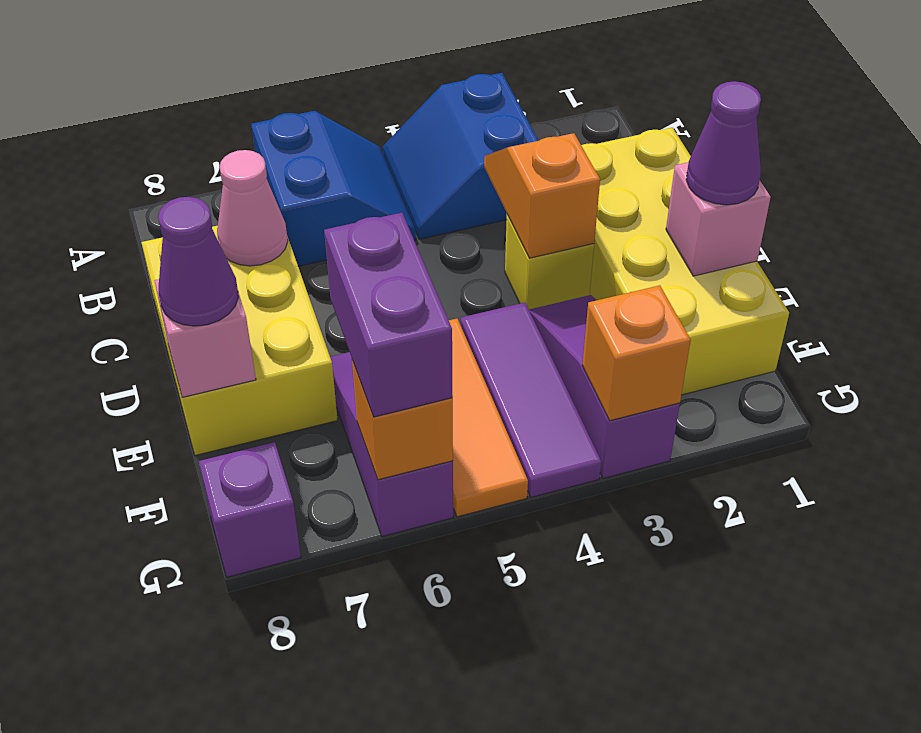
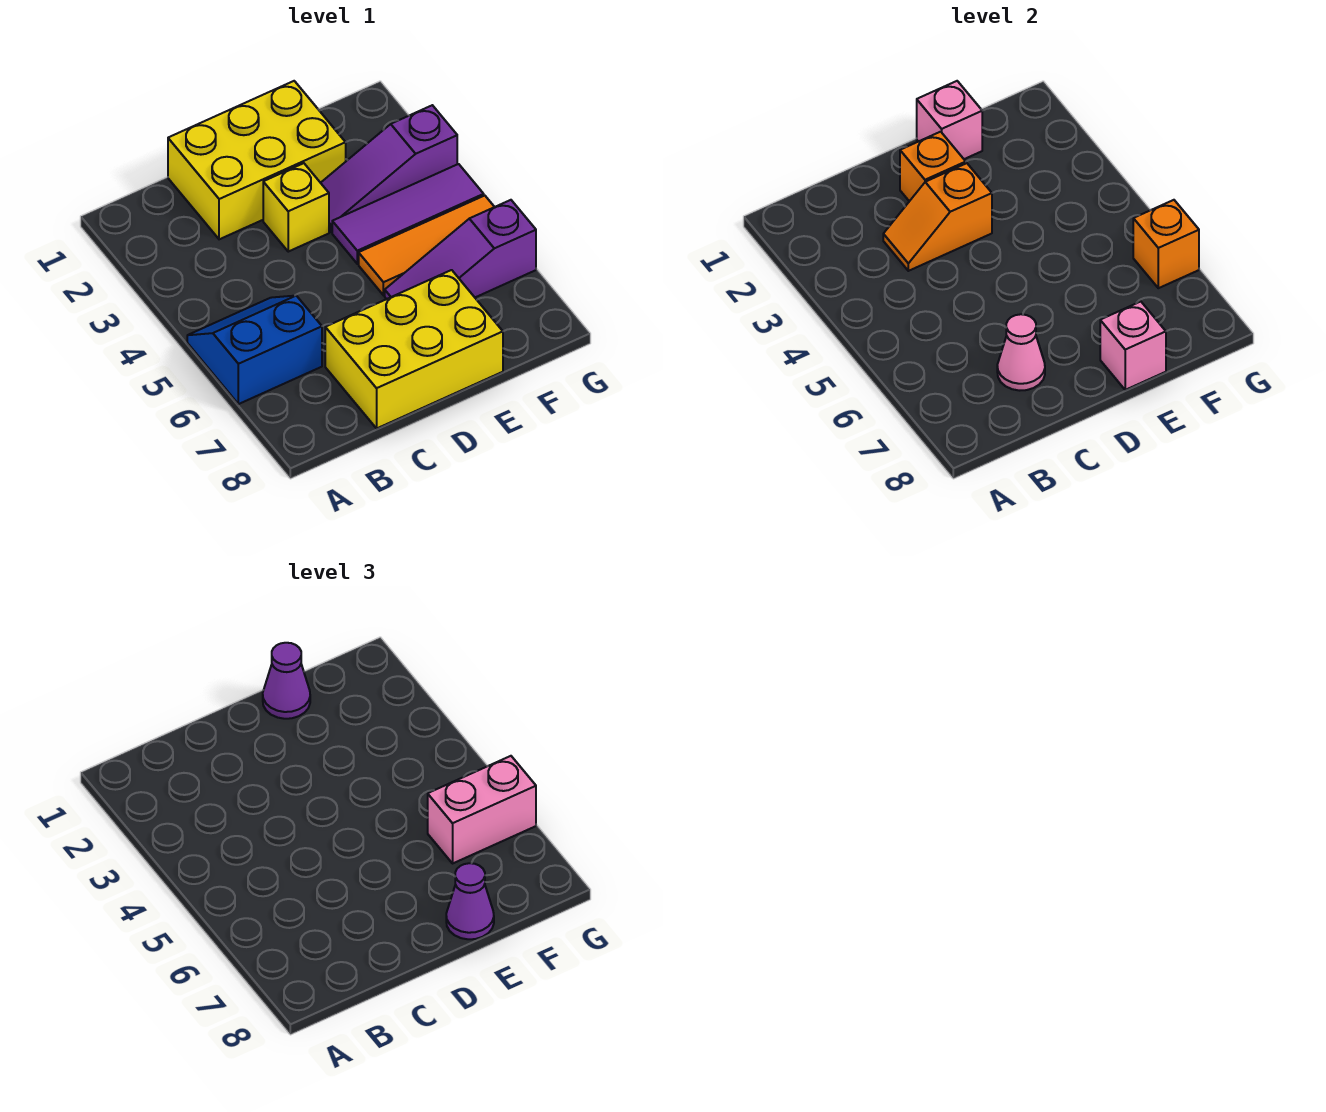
blue slope A3:B4 level 1 top 3 -> none
yellow brick C1:F2 level 1 -> yellow brick C1:E2 level 1
purple brick F6:G6 level 3 -> pink brick F6:G6 level 3
orange brick G3 level 2 -> orange brick D2 level 2
purple brick G8 level 1 -> none

